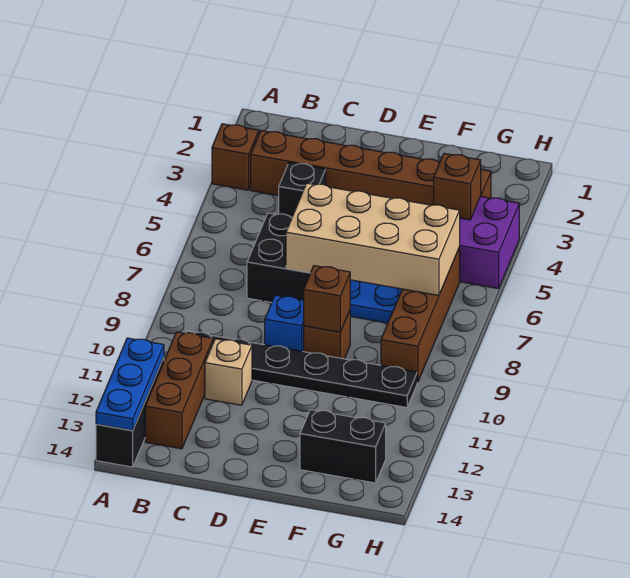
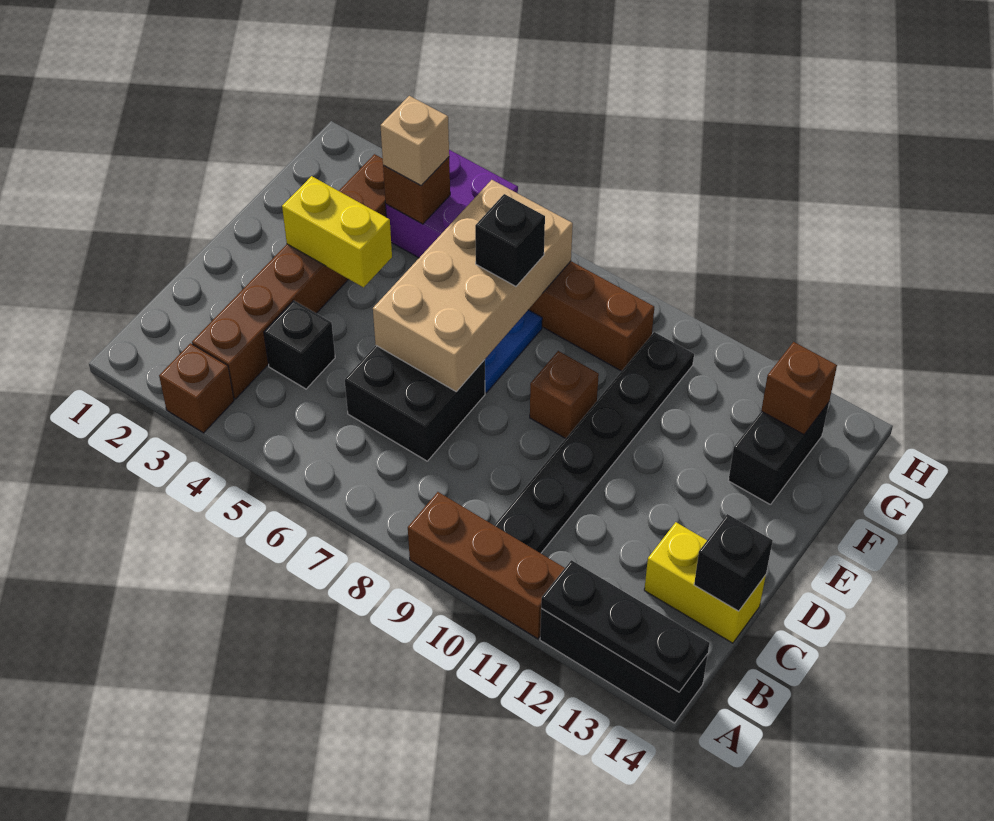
blue plate A12:A14 level 2 -> black plate A12:A14 level 2
brown brick B11:B13 level 1 -> brown brick A9:A11 level 1
tan brick C11 level 1 -> tan brick G4 level 3
none -> yellow brick C13:C14 level 1
none -> black brick C14 level 2
blue brick D9 level 1 -> none
none -> yellow brick E3:E4 level 2
brown brick E9 level 2 -> brown brick G13 level 2
none -> black brick F7 level 3

